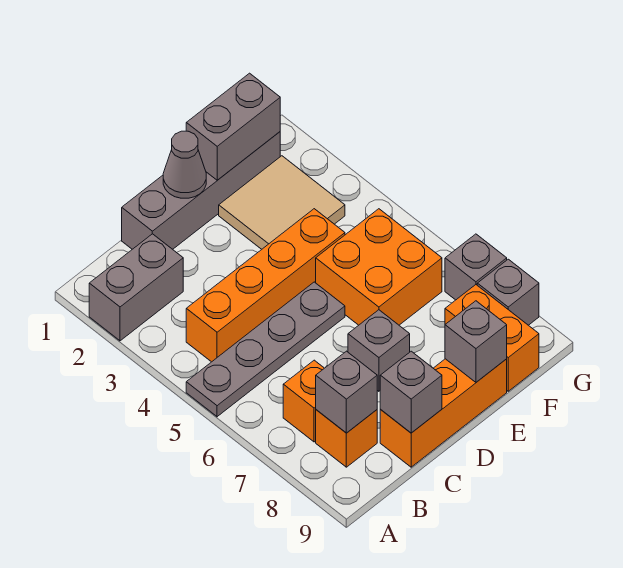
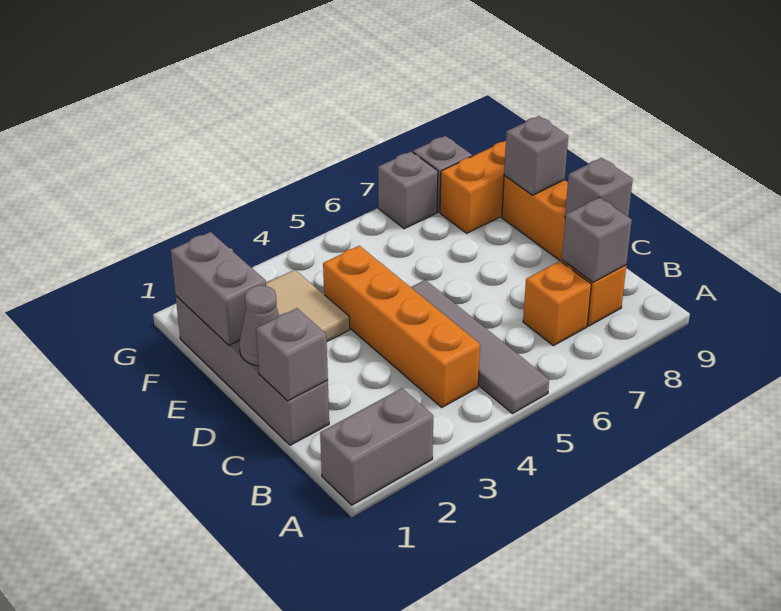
grey brick A2:B2 level 1 -> grey brick A1:A2 level 1
grey plate A5:D5 level 1 -> grey tile A5:D5 level 1
grey brick D7 level 1 -> grey brick C1 level 2
orange brick E5:F6 level 1 -> none

